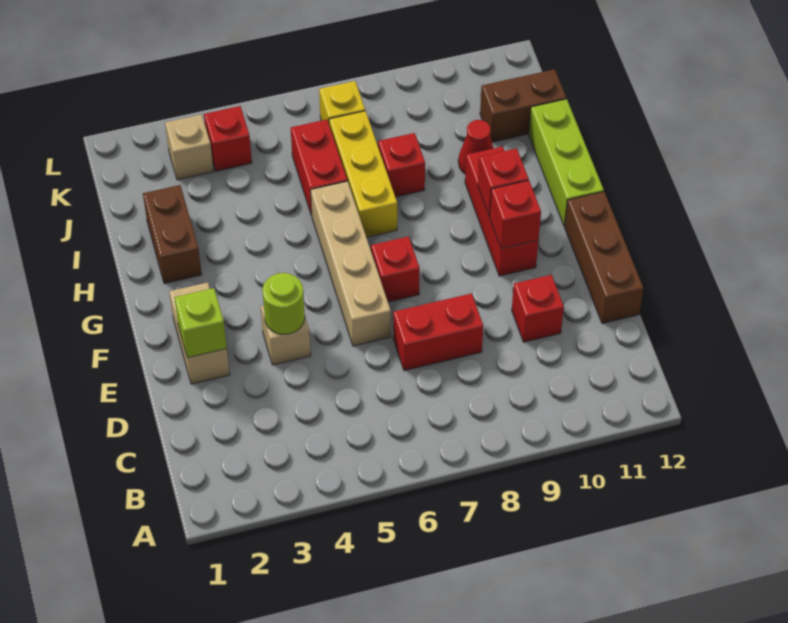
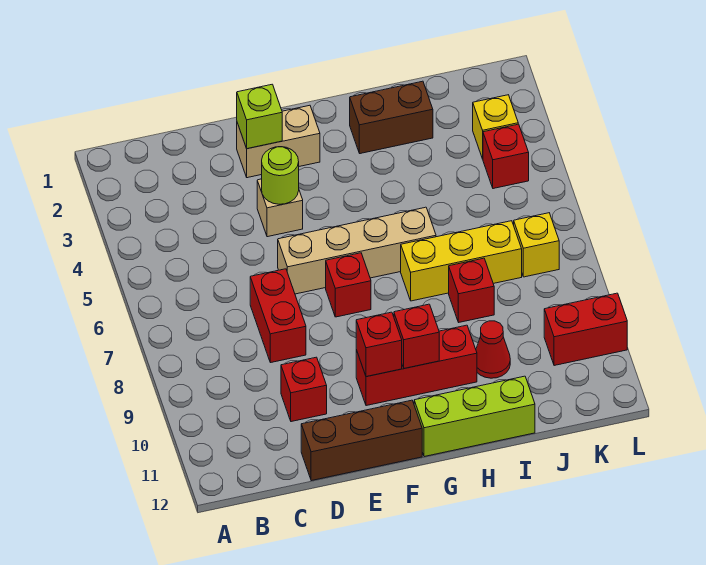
red brick I6:J6 level 1 -> red brick K10:L10 level 1
brown brick J11:J12 level 1 -> none
tan brick K3 level 1 -> yellow brick K3 level 1

